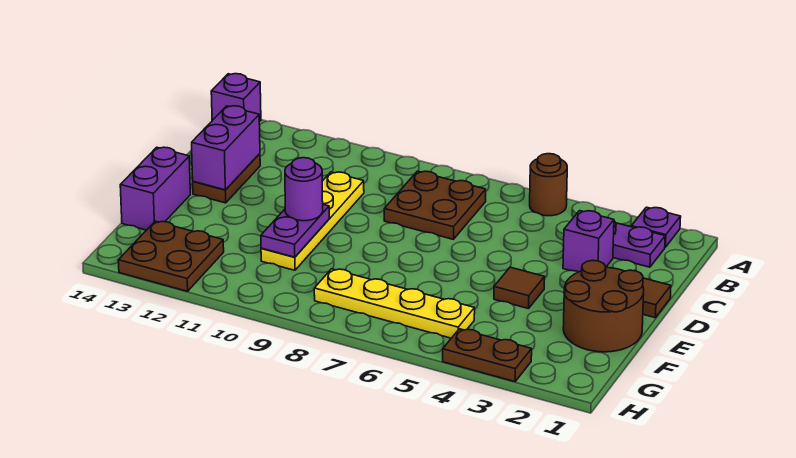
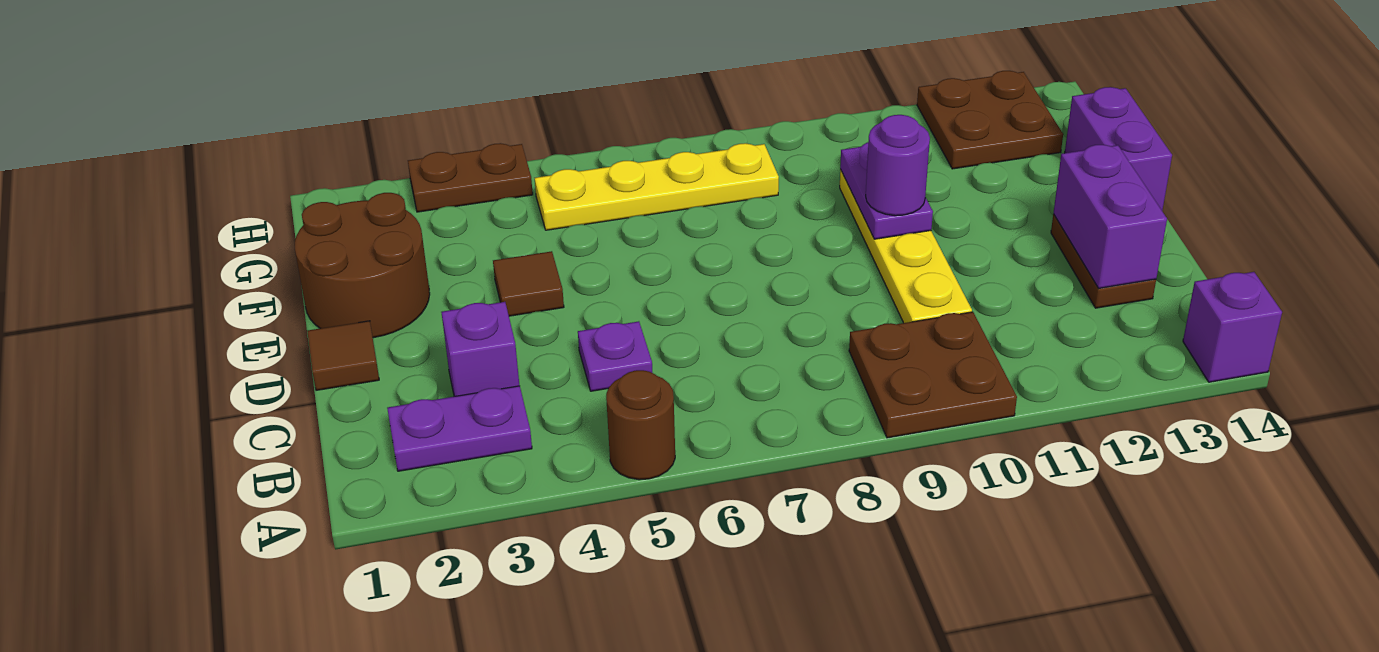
purple plate A2 level 1 -> purple plate C5 level 1
brown plate B7:C8 level 1 -> brown plate A9:B10 level 1

